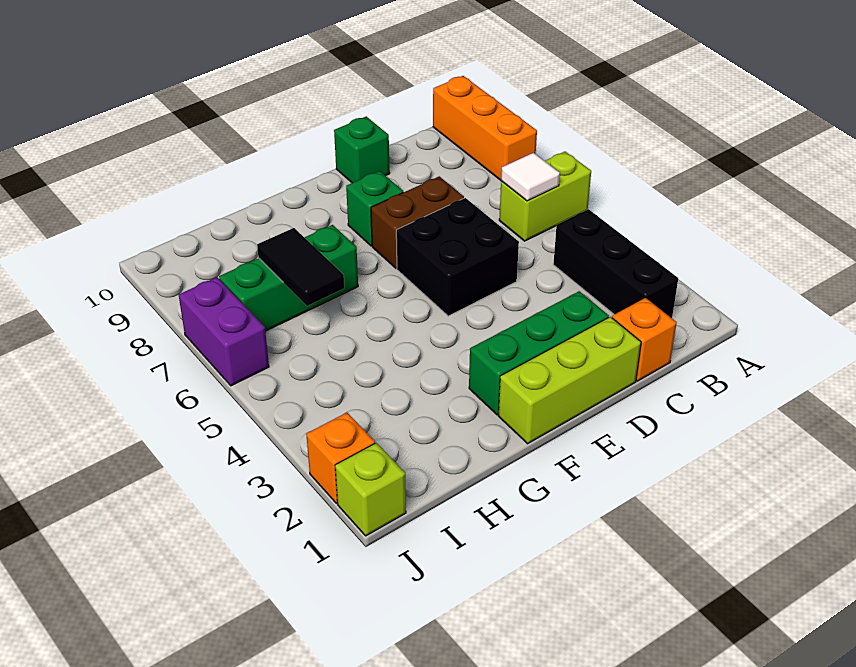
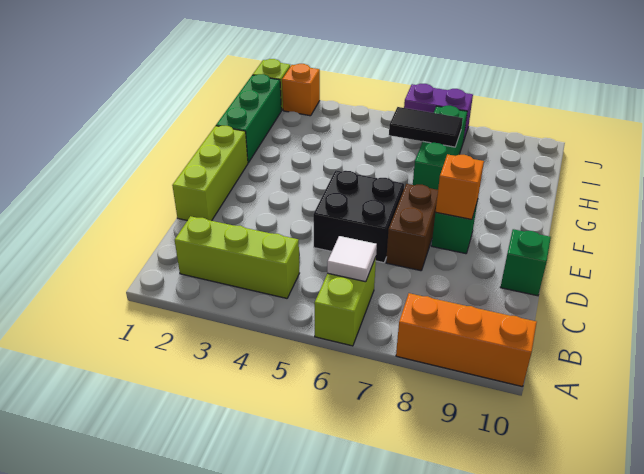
black brick B2:B4 level 1 -> lime brick B2:B4 level 1
orange brick C1 level 1 -> orange brick E8 level 2
green brick D2:F2 level 1 -> green brick G1:I1 level 1

